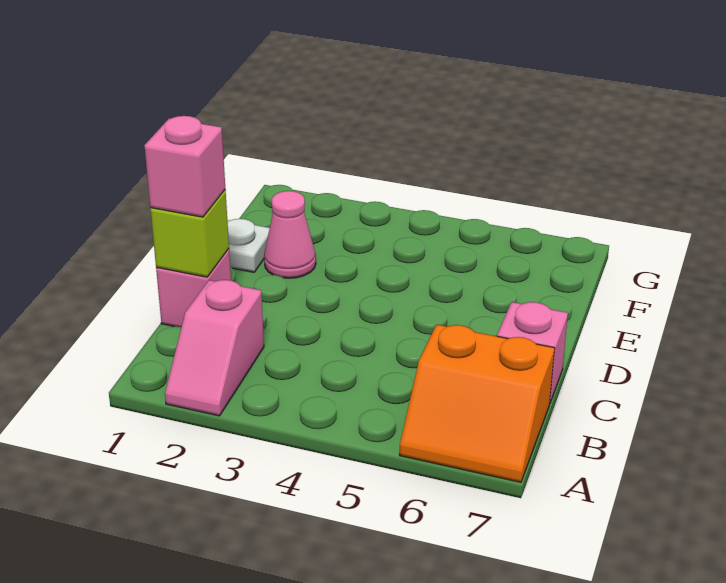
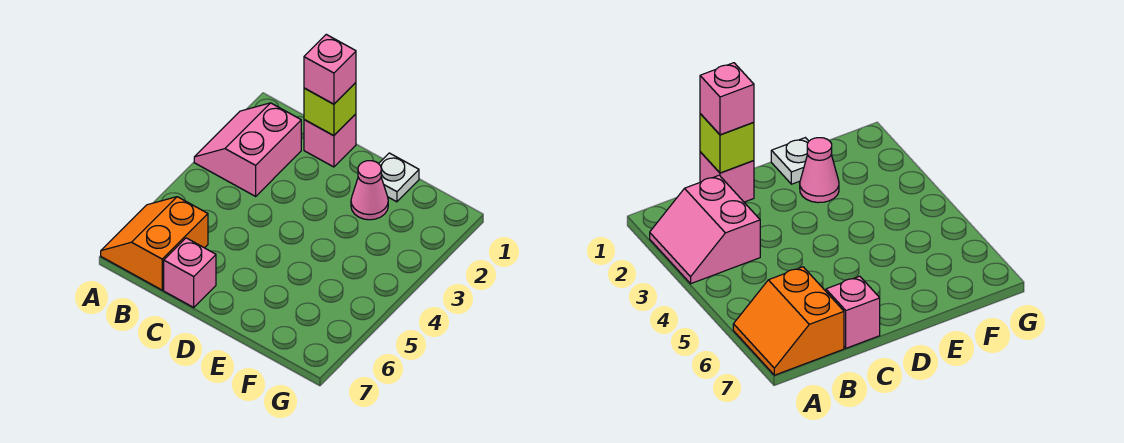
pink slope A2:B2 level 1 top B -> pink slope A2:B3 level 1 top B

